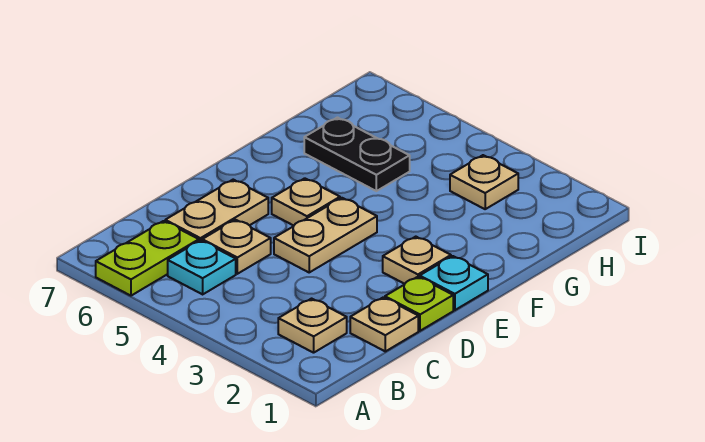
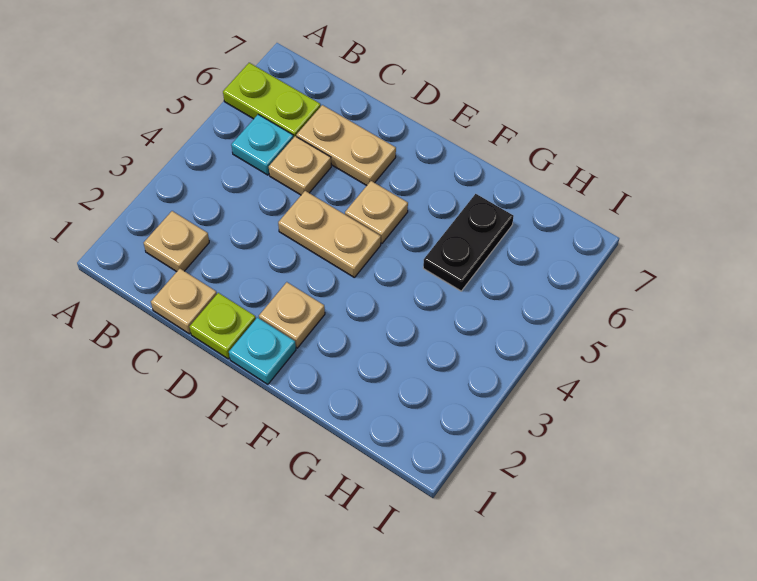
tan plate H3 level 1 -> none

